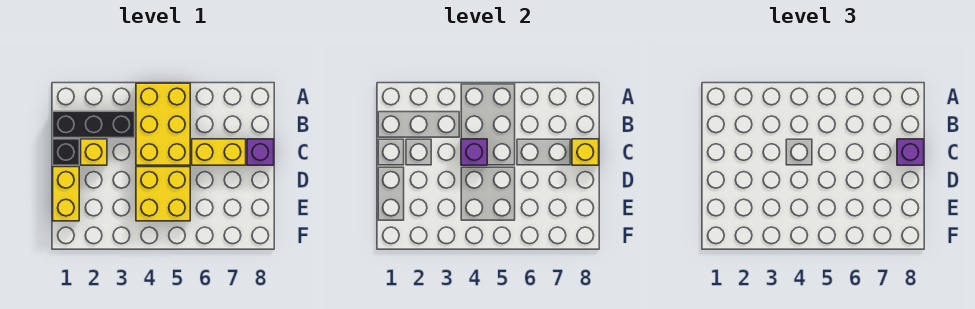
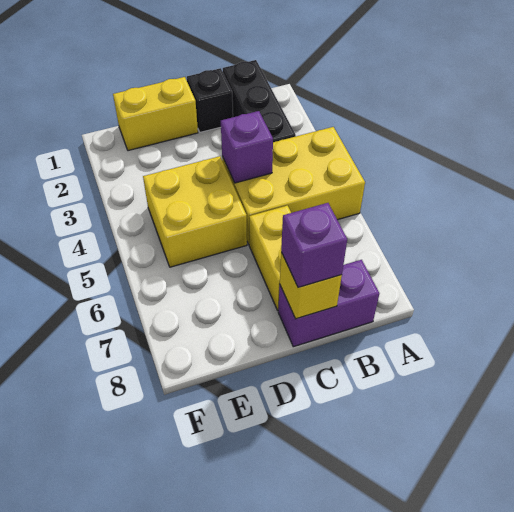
yellow brick C2 level 1 -> none
purple brick C8 level 1 -> purple brick B8:C8 level 1

